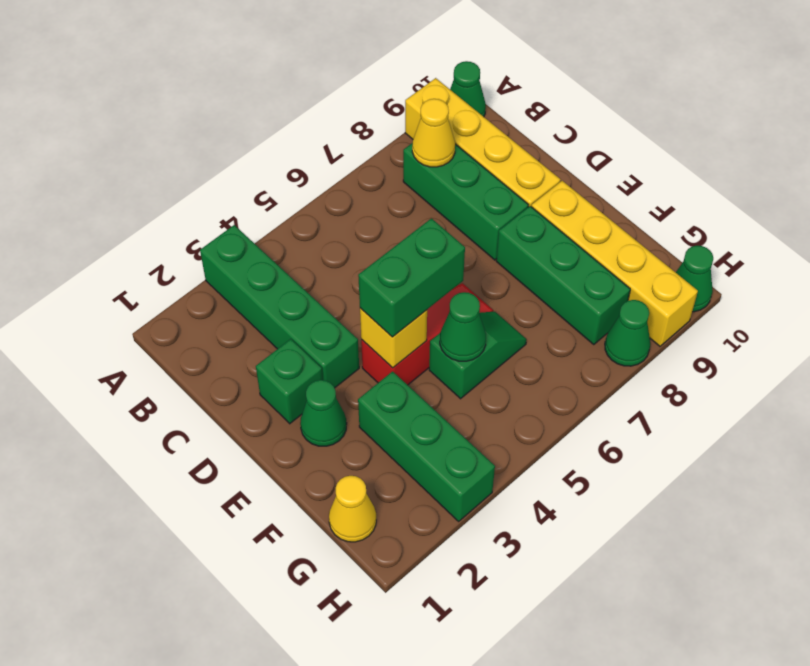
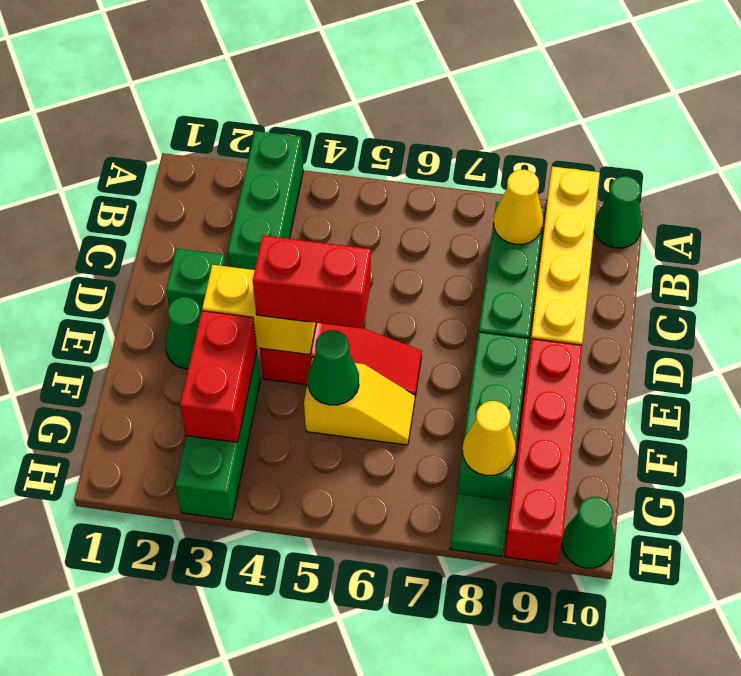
green brick A3:D3 level 1 -> green brick A3:C3 level 1
yellow brick E4 level 2 -> yellow brick E3:E4 level 2
green brick E4:E5 level 3 -> red brick E4:E5 level 3
yellow brick E9:H9 level 1 -> red brick E9:H9 level 1
none -> red brick F3:G3 level 2
green slope F5:F6 level 1 top 5 -> yellow slope F5:F6 level 1 top 5
yellow cone G1 level 1 -> yellow cone G8 level 2
green cone H8 level 1 -> green tile H8 level 1

